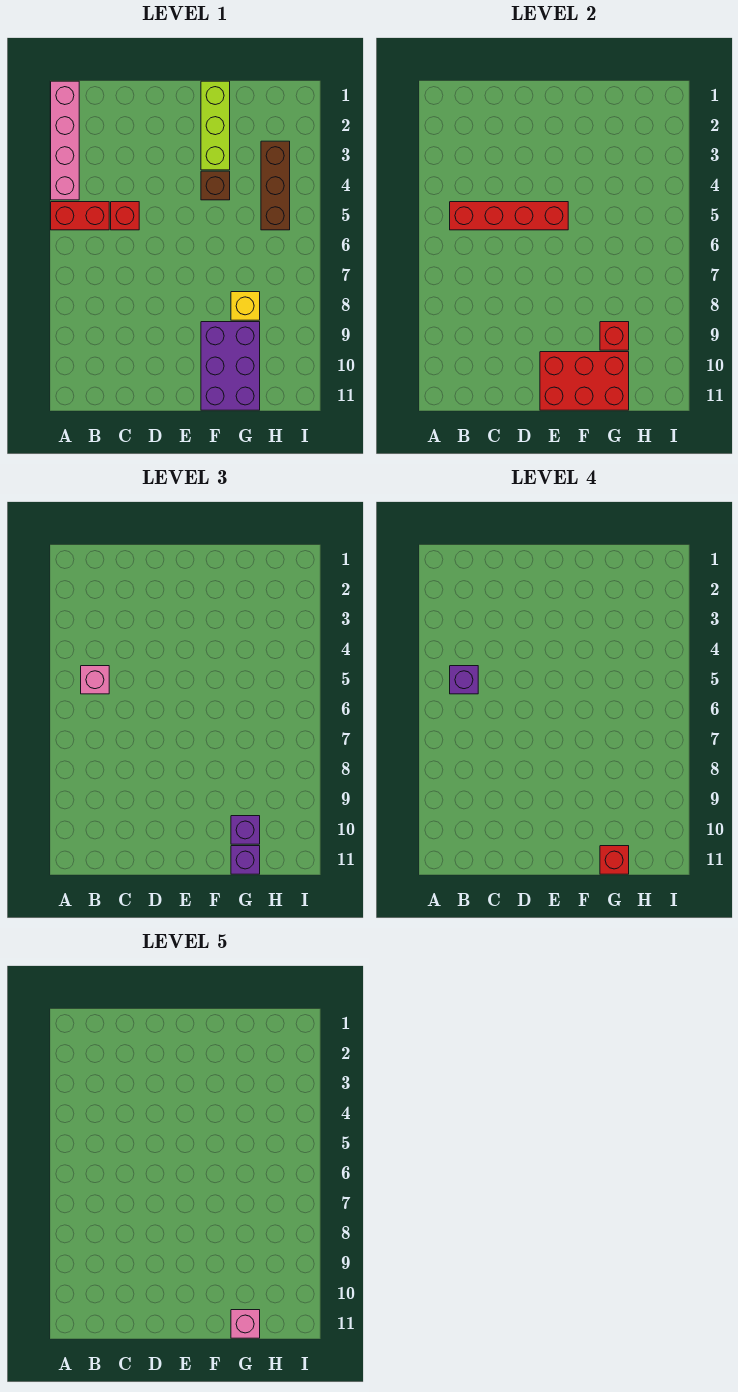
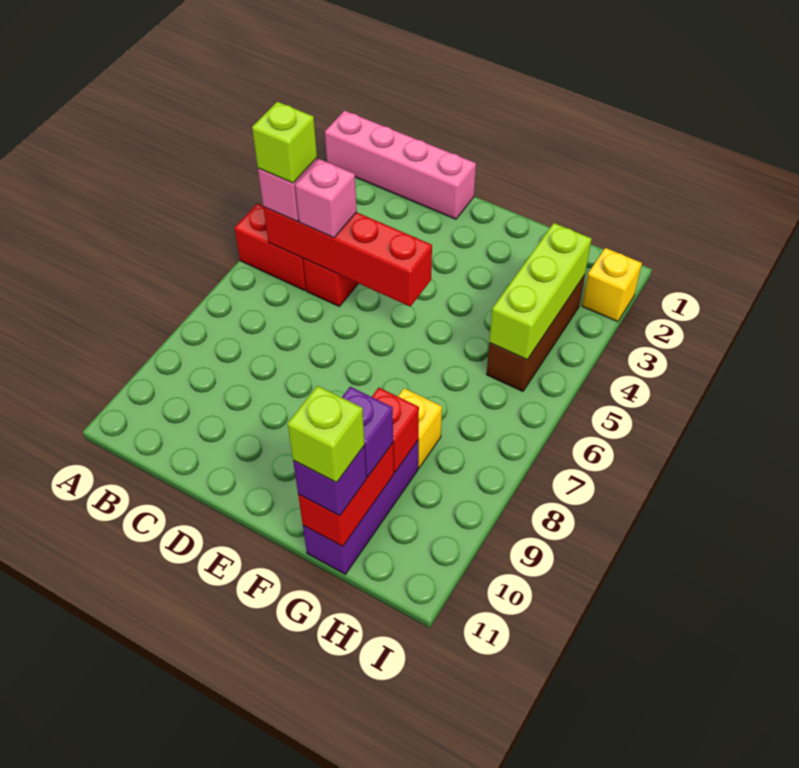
pink brick A1:A4 level 1 -> pink brick A1:D1 level 1
purple brick B5 level 4 -> lime brick B5 level 4
red brick E10:G11 level 2 -> red brick G10:G11 level 2
lime brick F1:F3 level 1 -> lime brick H3:H5 level 2
brown brick F4 level 1 -> none
purple brick F9:G11 level 1 -> purple brick G9:G11 level 1
red brick G11 level 4 -> lime brick G11 level 4
pink brick G11 level 5 -> pink brick C5 level 3
none -> yellow brick I2 level 1

